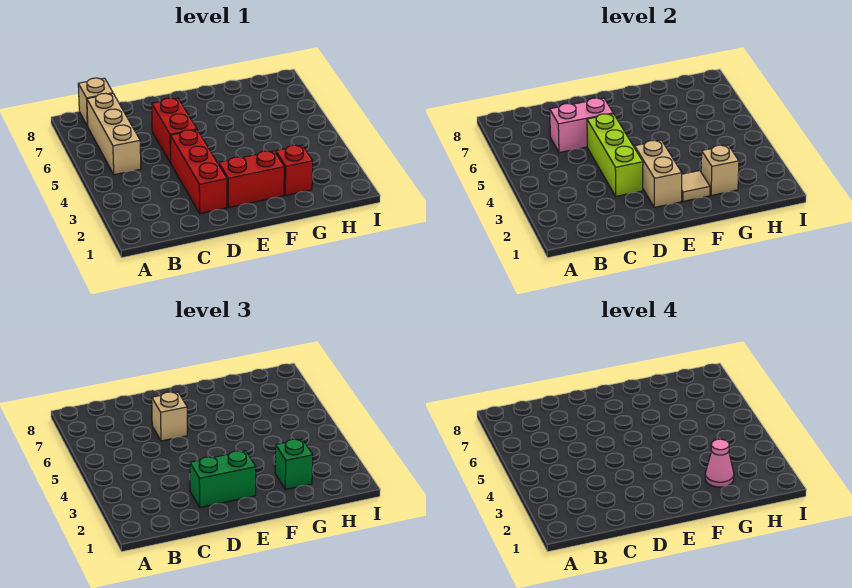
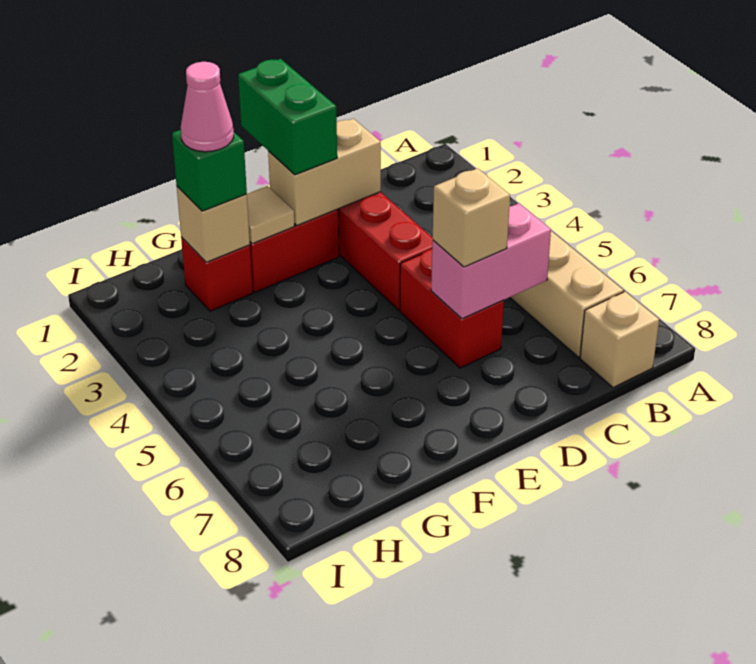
green brick D2:E2 level 3 -> green brick E1:E2 level 3
lime brick D3:D5 level 2 -> none
tan brick E2:E3 level 2 -> tan brick D2:E2 level 2

